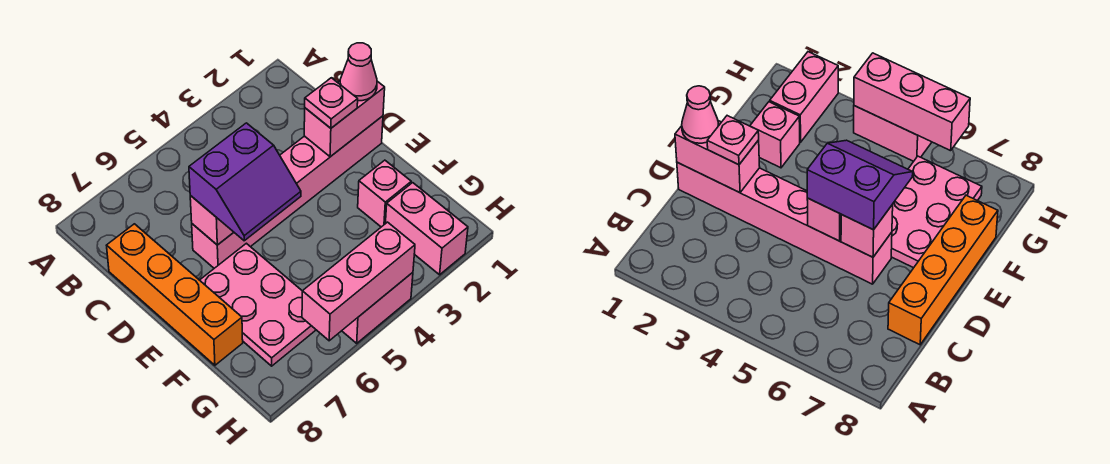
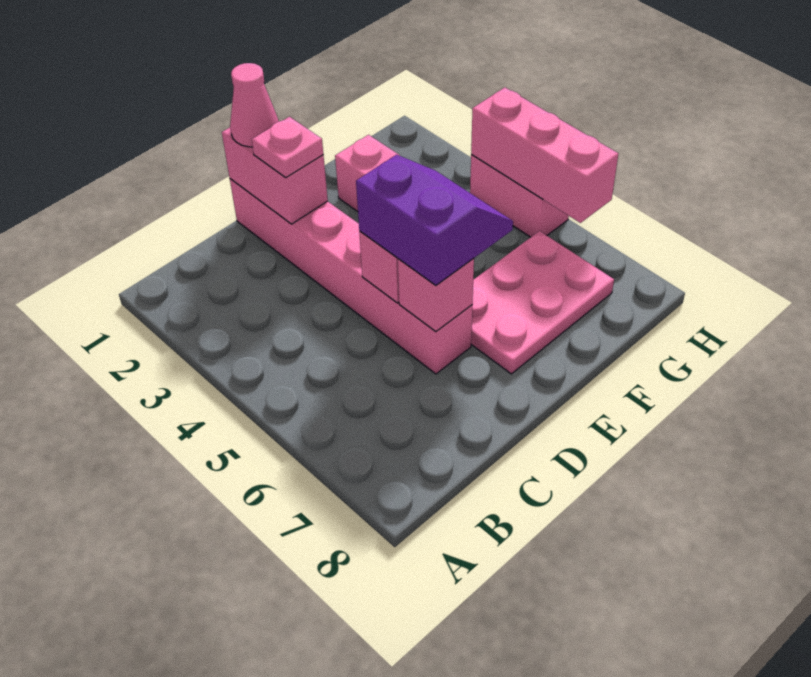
orange brick C8:F8 level 1 -> none
pink brick G2:H2 level 1 -> none

